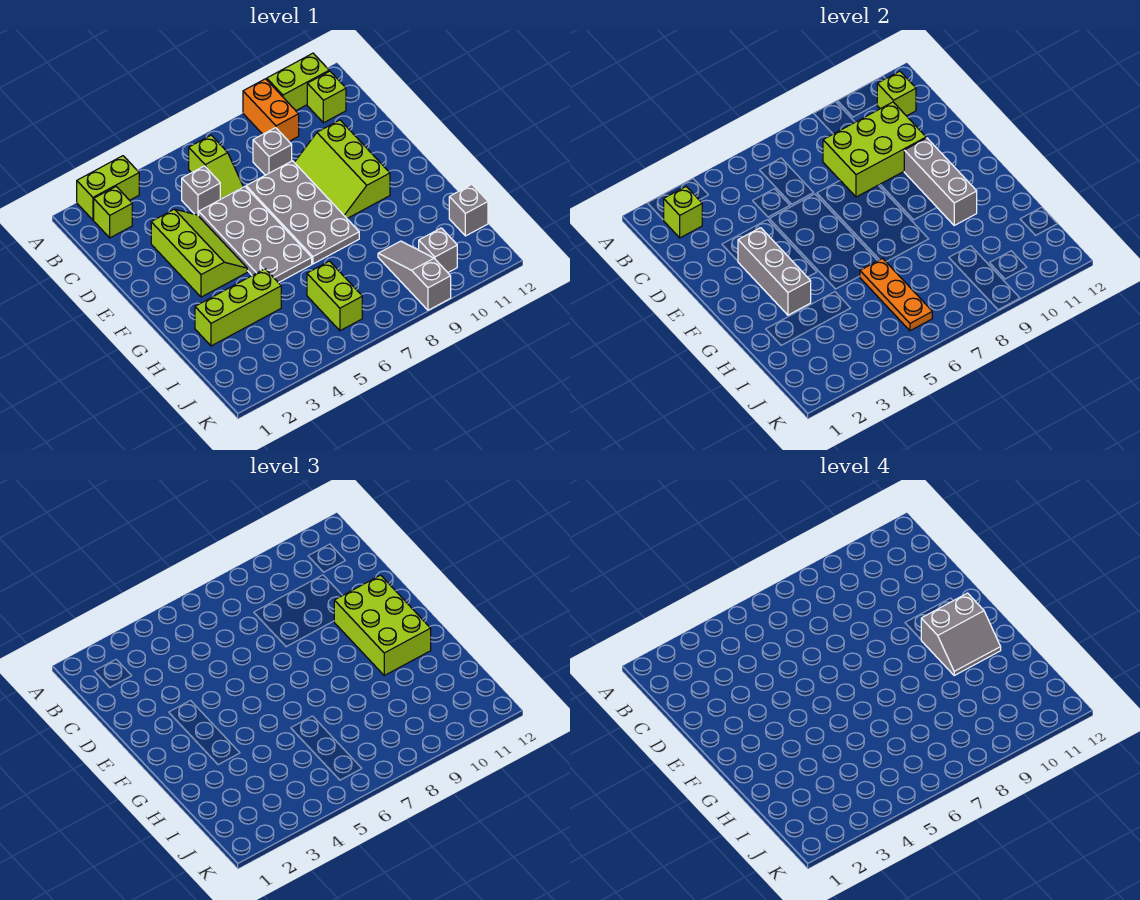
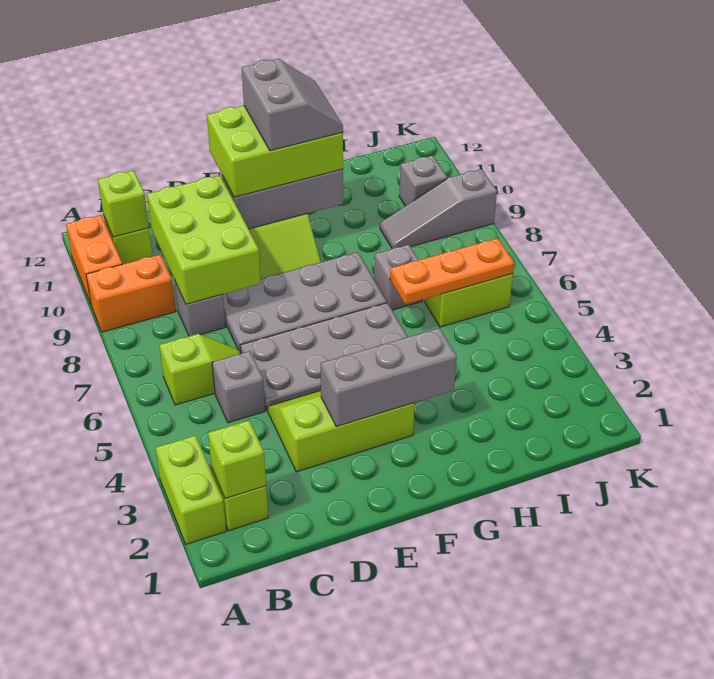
lime brick A10:A11 level 1 -> orange brick A10:A11 level 1
lime brick H2:H4 level 1 -> none
grey brick I12 level 1 -> grey brick H7 level 1

